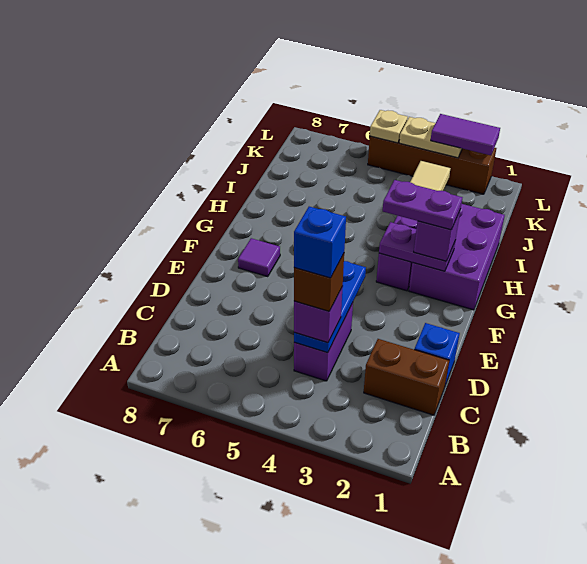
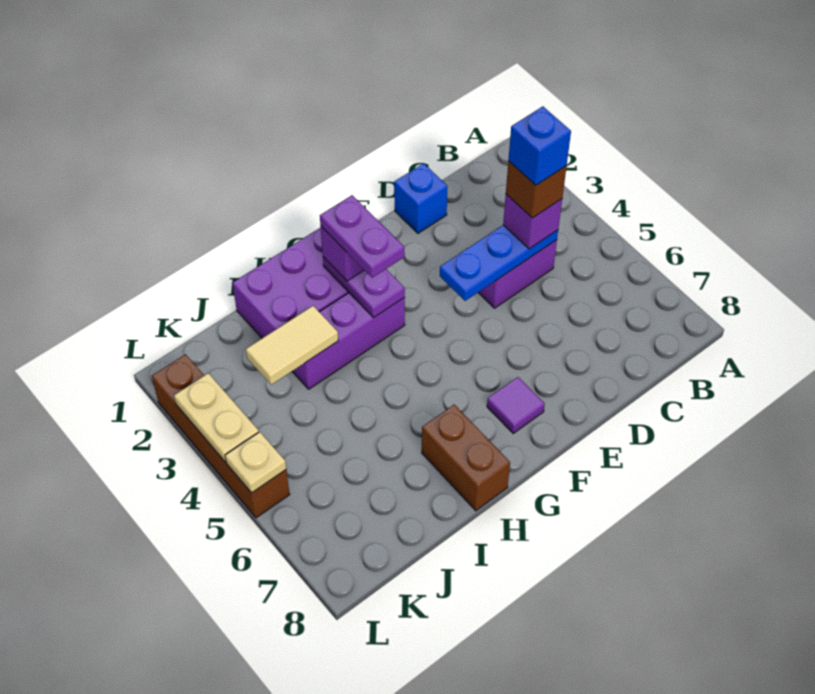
brown brick C1:C2 level 1 -> brown brick H7:H8 level 1
purple tile L2:L3 level 3 -> none

